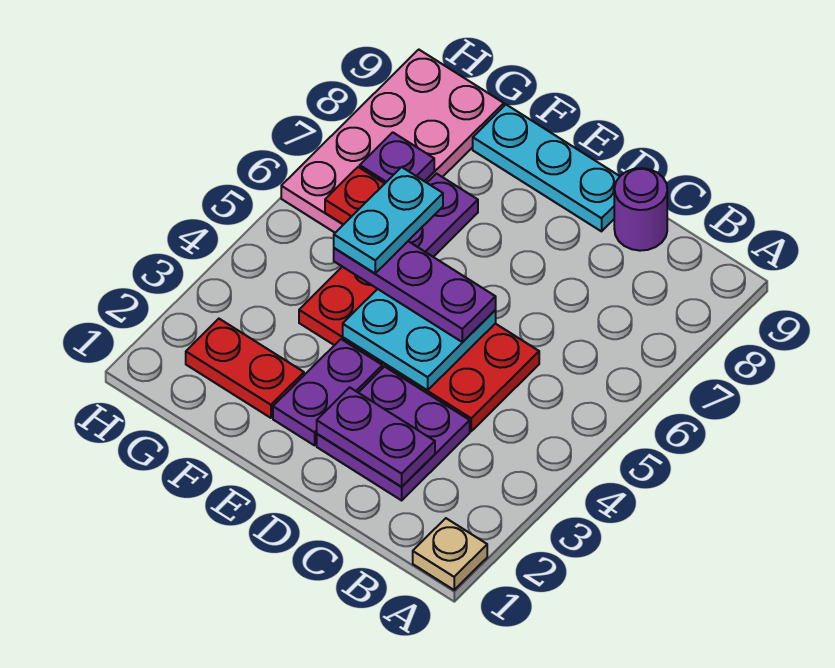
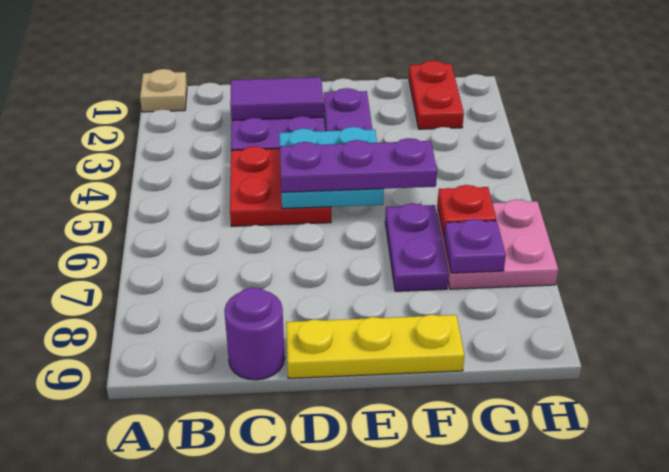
purple plate C2:D2 level 2 -> purple tile C2:D2 level 2
red plate C4:F5 level 1 -> red plate C4:D5 level 1
cyan plate D9:F9 level 1 -> yellow plate D9:F9 level 1
red plate F2:G2 level 1 -> red plate G1:G2 level 1
cyan plate F5:F6 level 4 -> none
pink plate G6:H9 level 1 -> pink plate G6:H7 level 1

